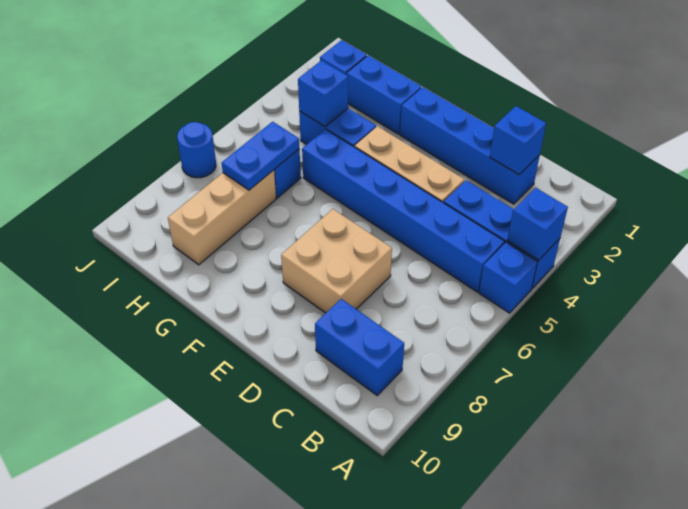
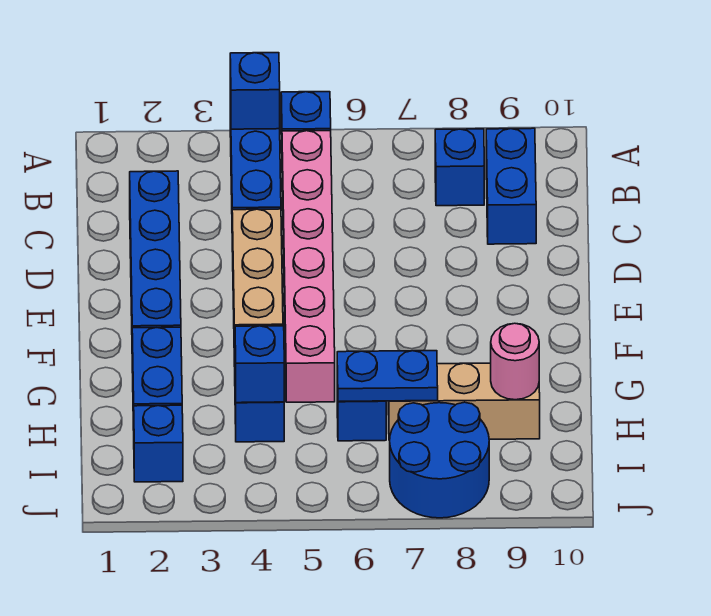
blue brick B5:G5 level 1 -> pink brick B5:G5 level 1
blue brick C2 level 2 -> blue brick B8 level 1
tan brick D7:E8 level 1 -> none
none -> pink round brick H9 level 2
blue round brick J7 level 1 -> blue round brick I7:J8 level 1

